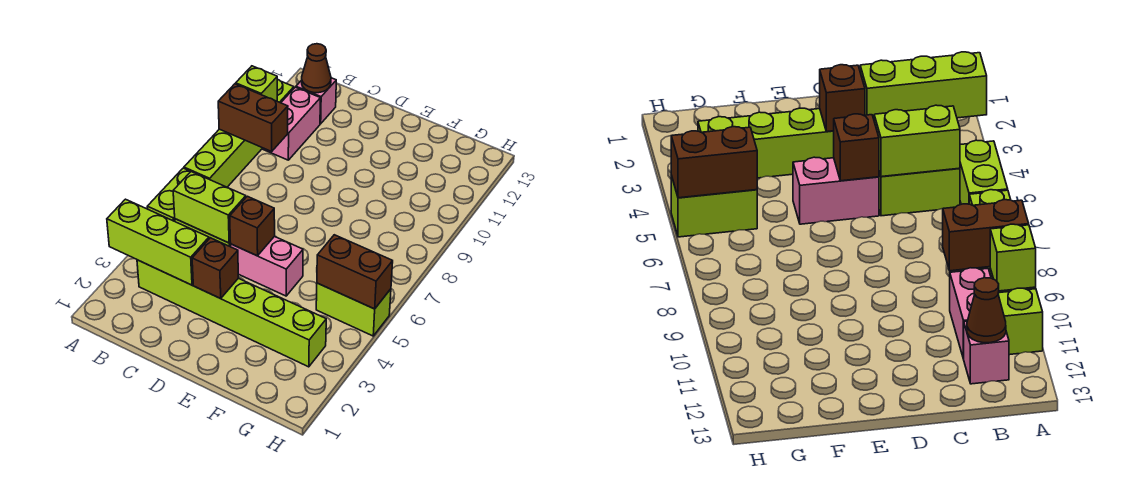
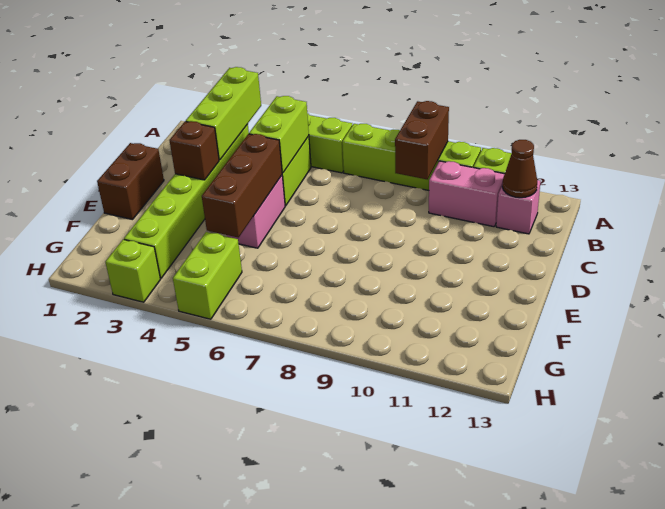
lime brick A10 level 2 -> lime brick H3 level 1
brown brick D5 level 2 -> brown brick D5:F5 level 2
brown brick G5:H5 level 2 -> brown brick D1:E1 level 1

